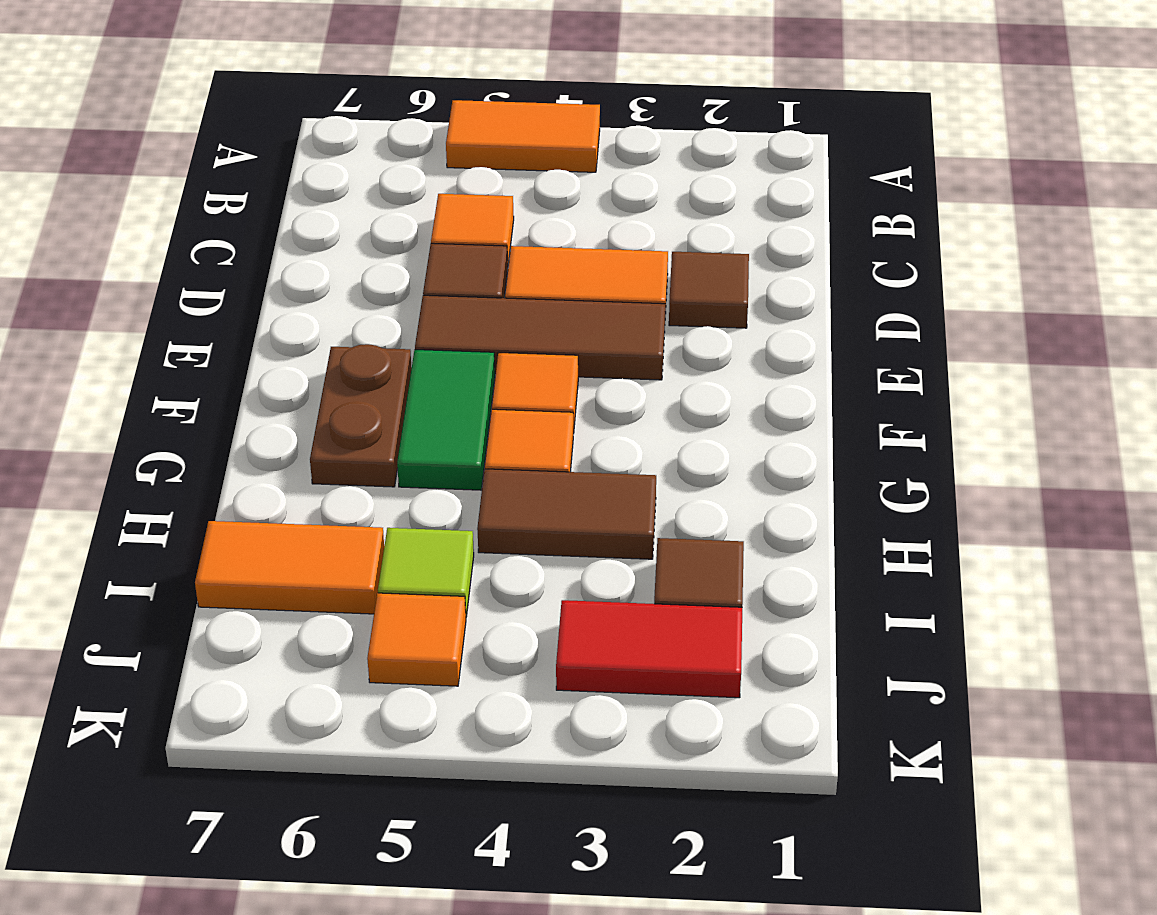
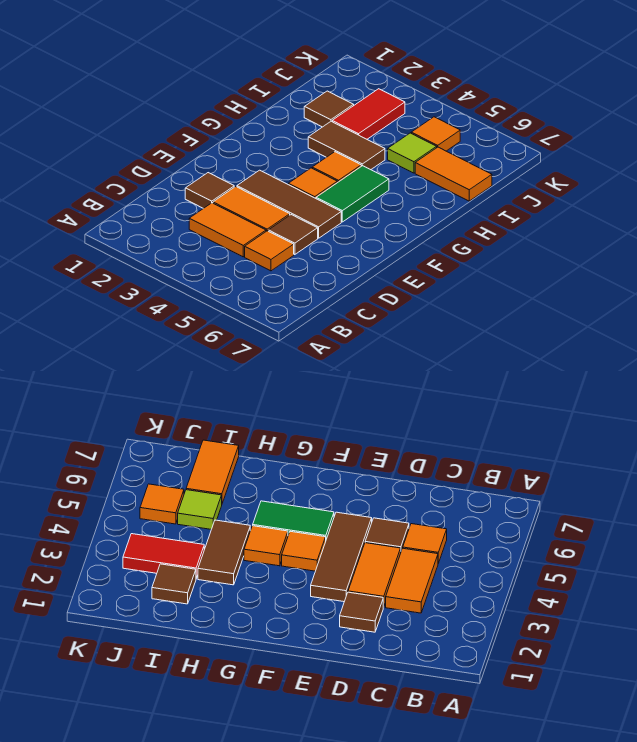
orange tile A4:A5 level 1 -> orange tile C3:C4 level 1
brown plate F6:G6 level 1 -> none
red tile J2:J3 level 1 -> red tile I3:J3 level 1

